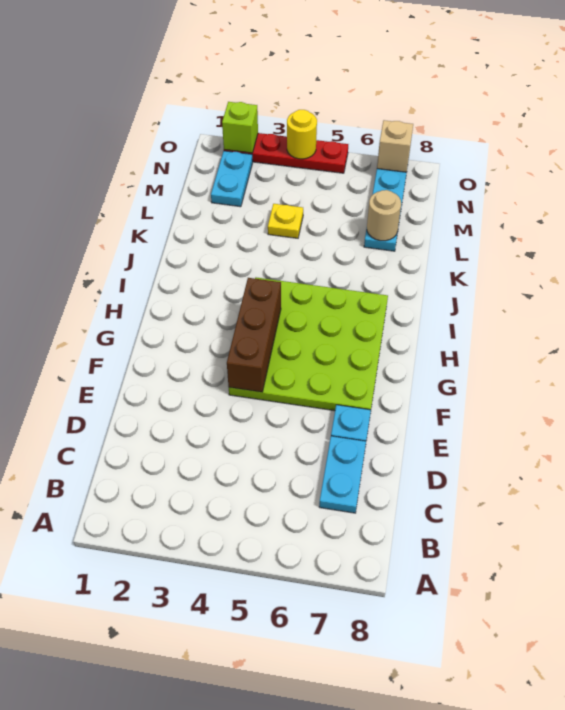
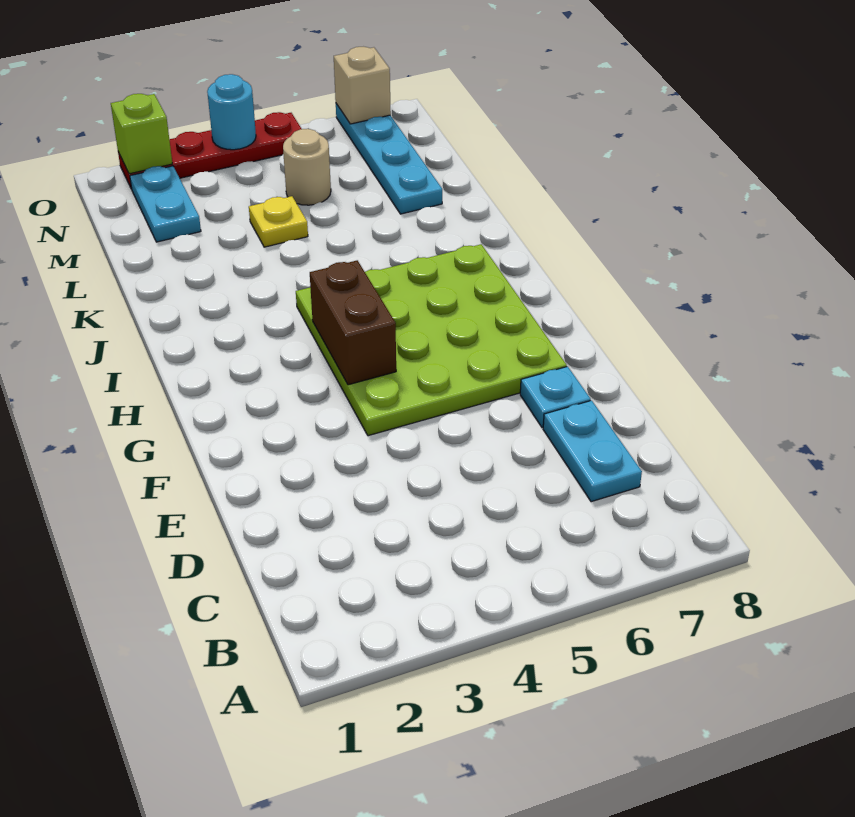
brown brick F4:H4 level 2 -> brown brick G4:H4 level 2
tan round brick L7 level 2 -> tan round brick M5 level 1
yellow round brick O4 level 2 -> cyan round brick O4 level 2

